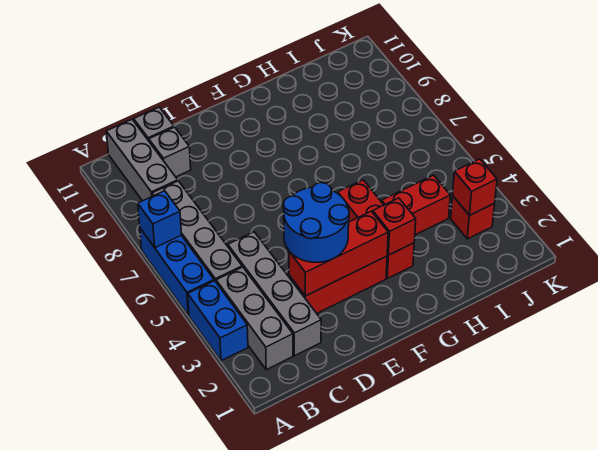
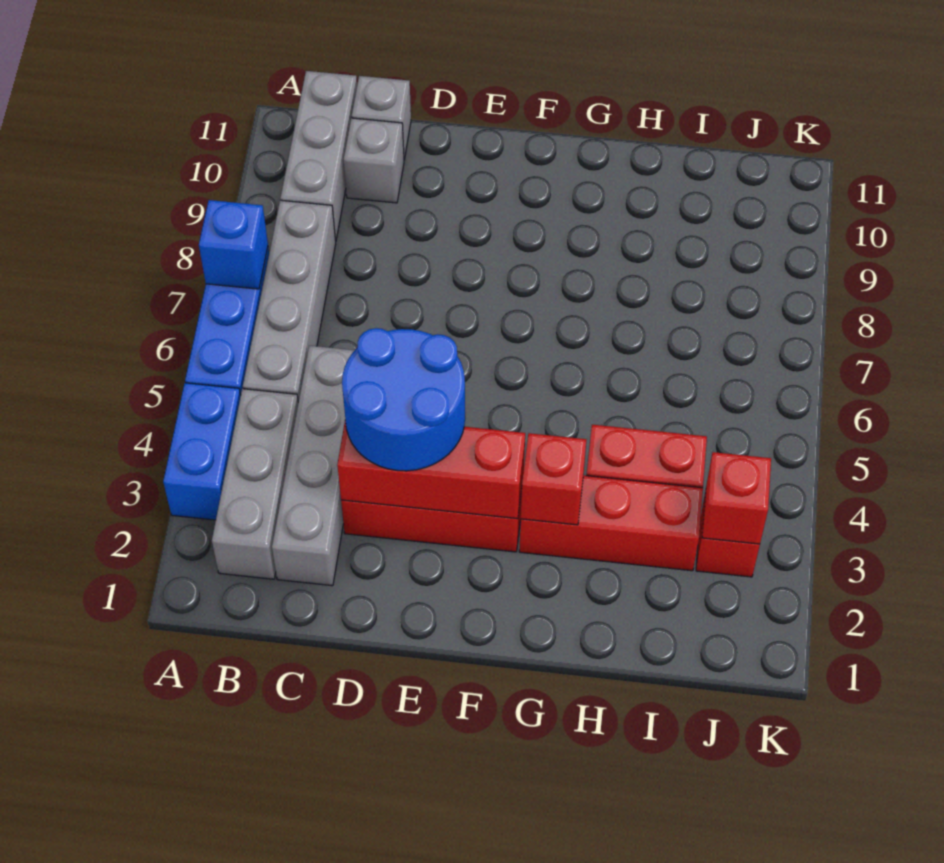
red brick G3:G5 level 1 -> red brick G3:I3 level 1

